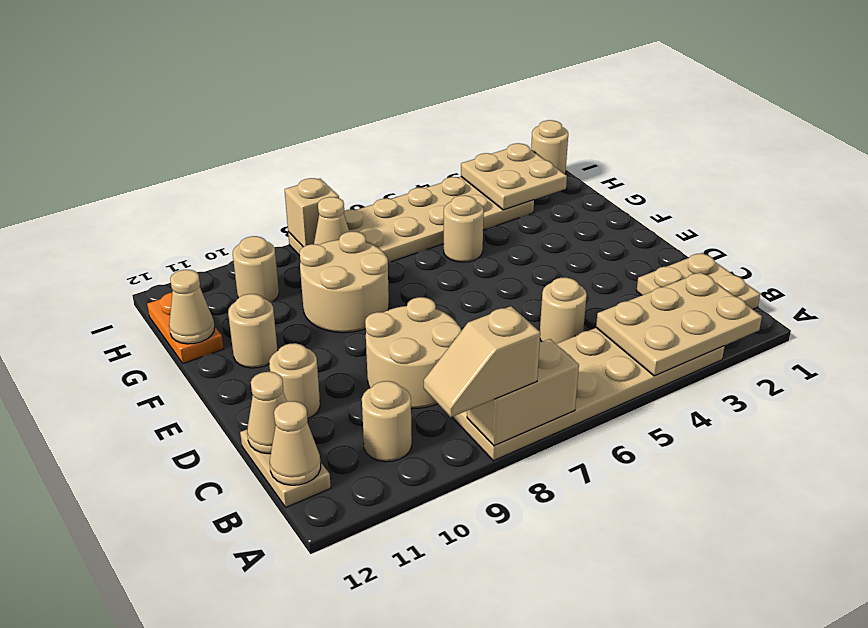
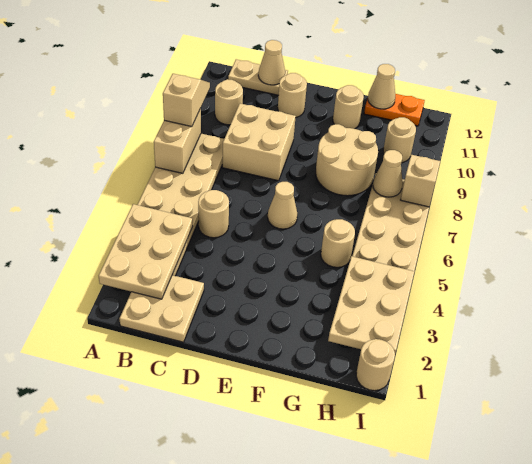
tan cone B12 level 2 -> tan cone E6 level 1
tan round brick C8:D9 level 1 -> tan brick C8:D9 level 1
tan plate H2:I3 level 2 -> tan plate H2:I4 level 2

